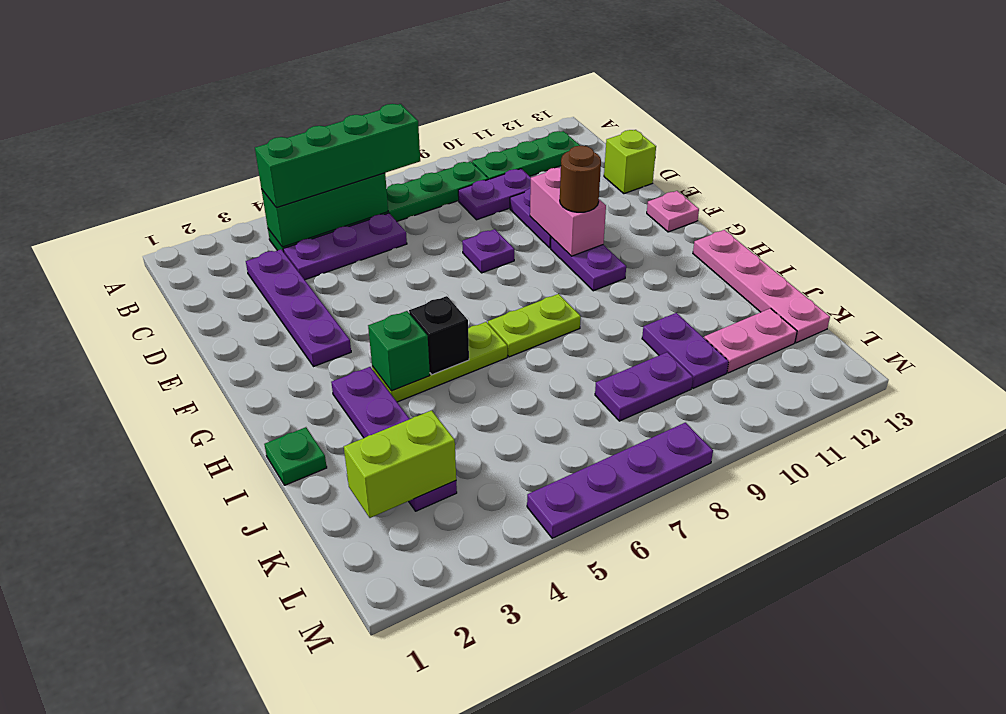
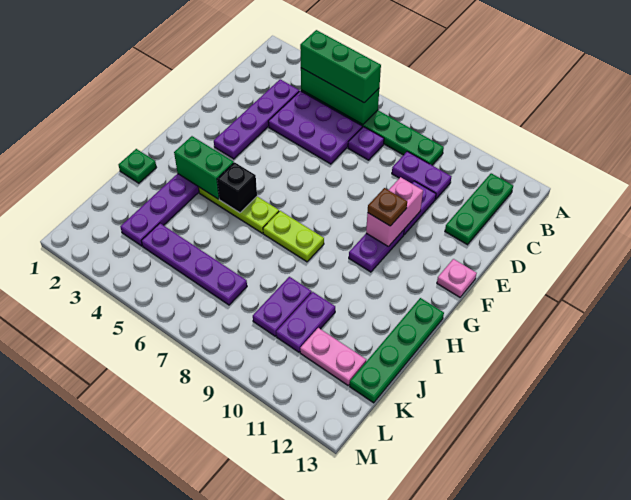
green brick B4:B7 level 3 -> green brick B4:B6 level 3
green plate B10:B12 level 1 -> green plate B12:D12 level 1
purple plate C4:C6 level 1 -> purple plate C4:D6 level 1
lime brick D13 level 1 -> none
purple plate E8 level 1 -> purple plate C7 level 1
brown round brick F10 level 3 -> brown plate F10 level 3
green brick H4 level 2 -> green brick H3:H4 level 2
pink plate H13:K13 level 1 -> green plate H13:K13 level 1
lime brick K2:K3 level 2 -> none
purple plate K8:K9 level 1 -> purple plate J9:K9 level 1
purple plate M5:M8 level 1 -> purple plate K4:K7 level 1

